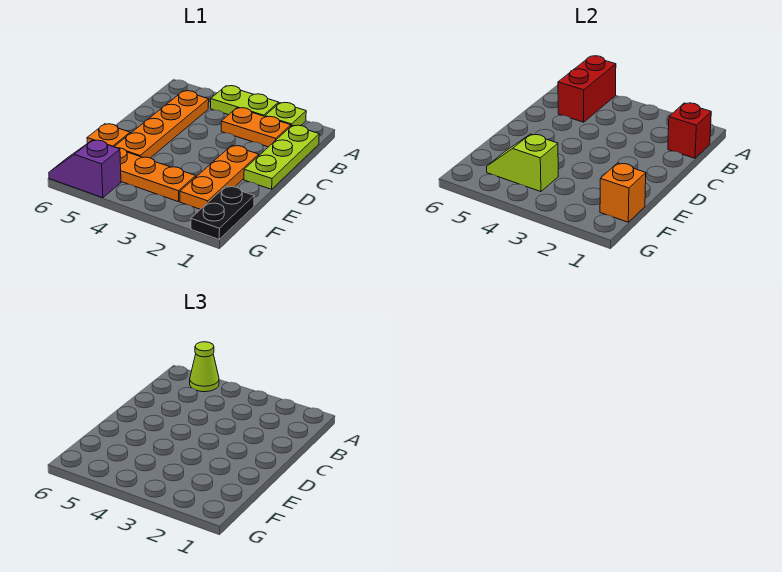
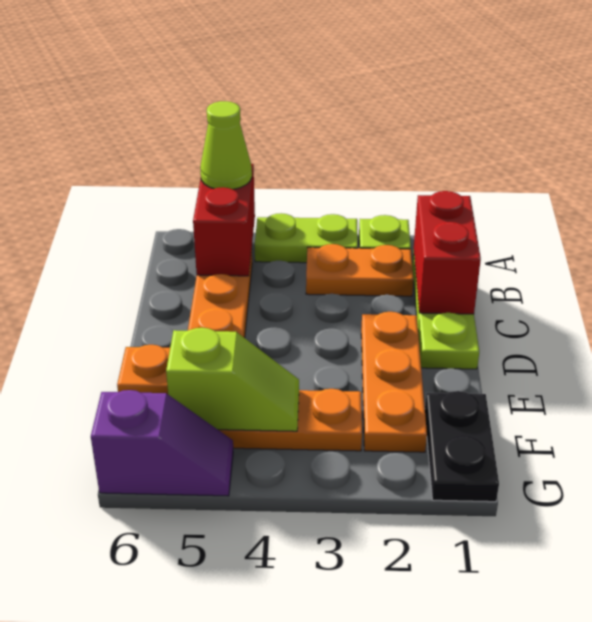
red brick B1 level 2 -> red brick B1:C1 level 2
orange brick F1 level 2 -> none
lime slope F4:F5 level 2 top 4 -> lime slope F4:F5 level 2 top 5
purple slope G5:G6 level 1 top 5 -> purple slope G5:G6 level 1 top 6

